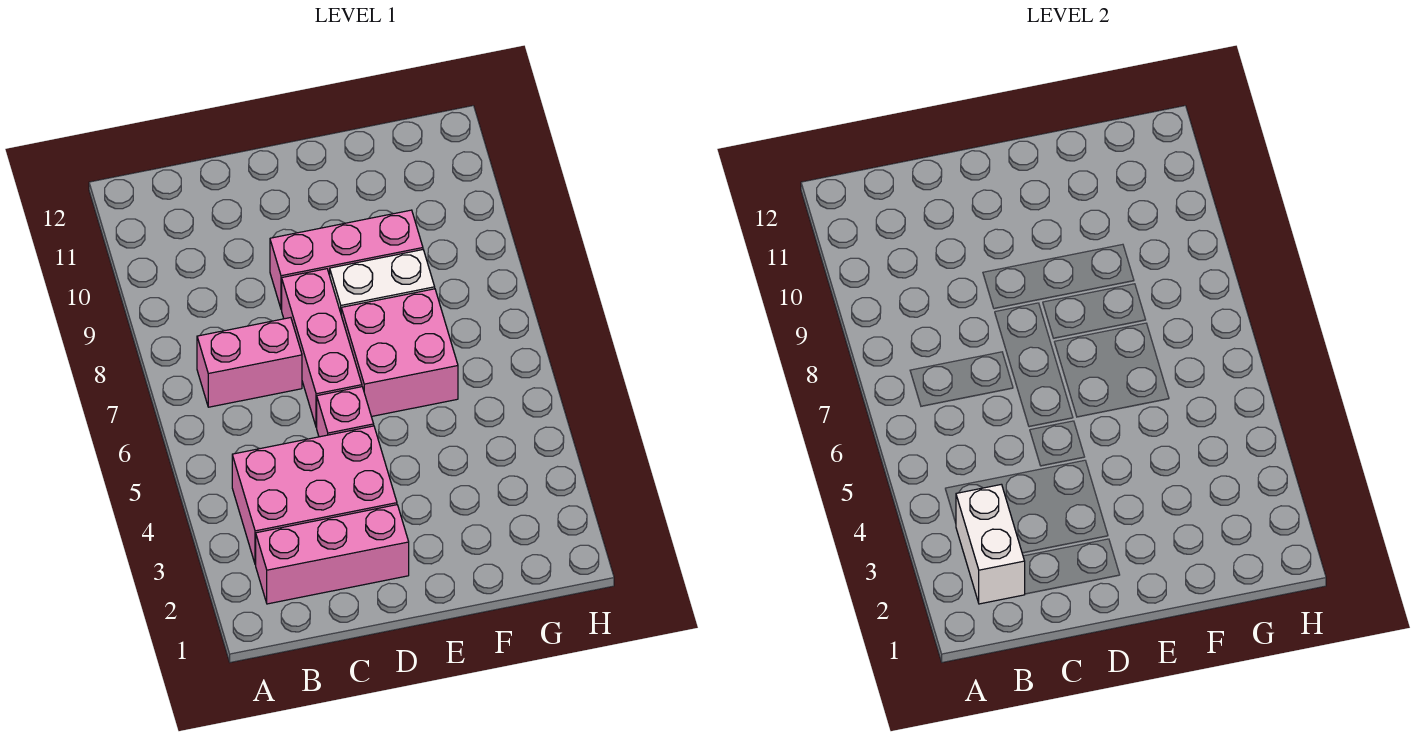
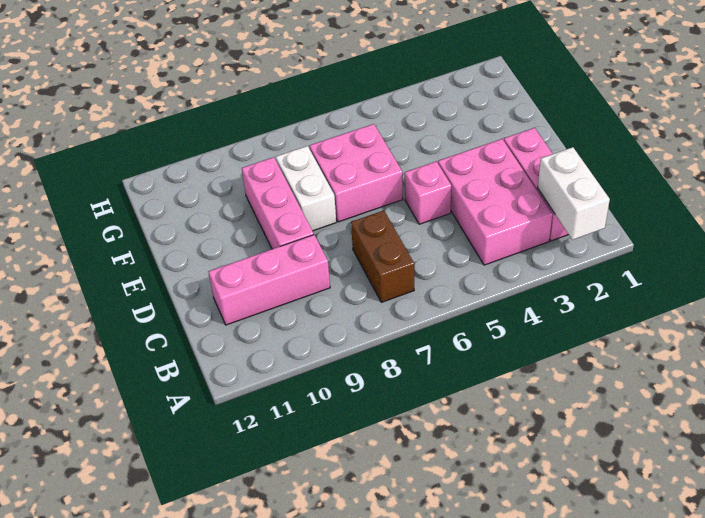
white brick B2:B3 level 2 -> white brick A2:B2 level 2
pink brick B7:C7 level 1 -> brown brick B7:C7 level 1
pink brick D6:D8 level 1 -> pink brick C9:C11 level 1

